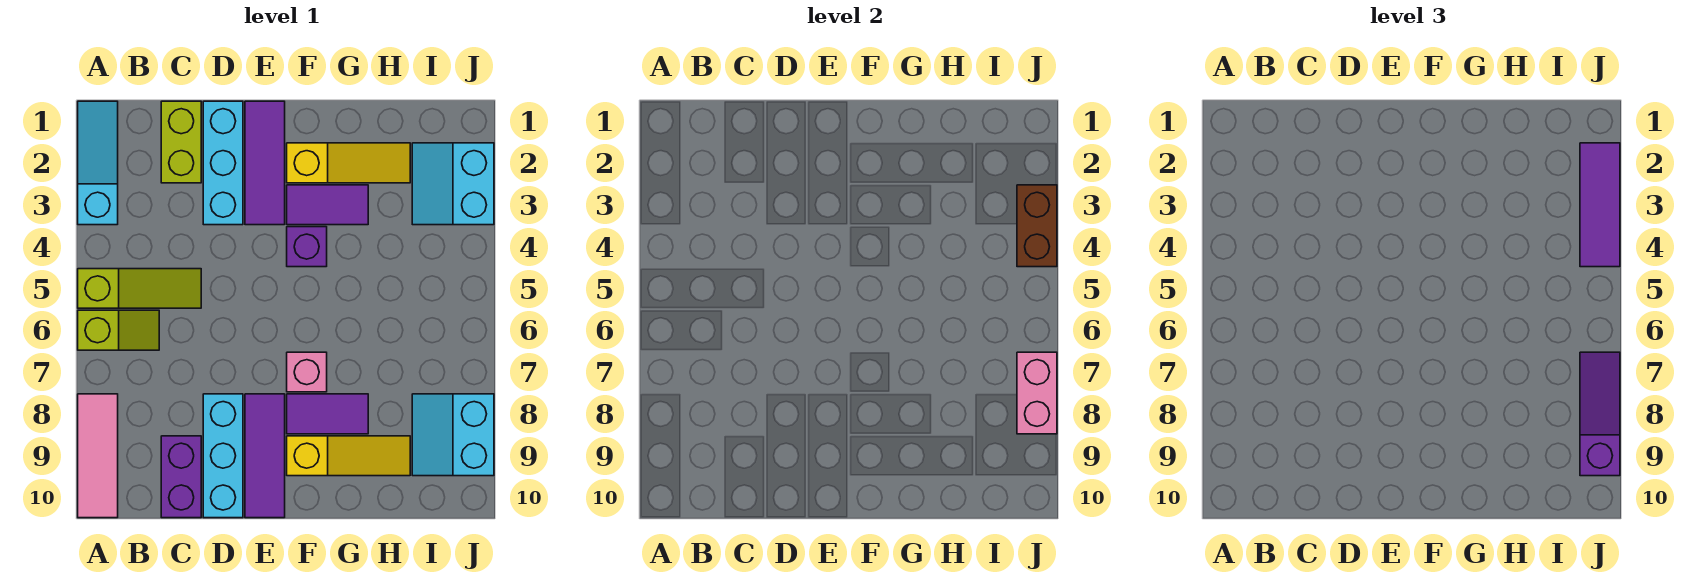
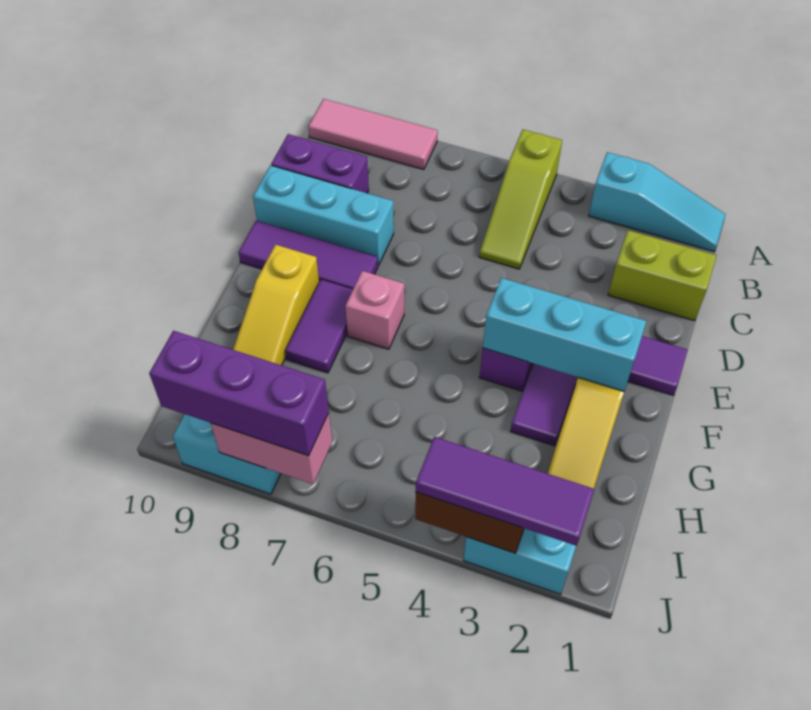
lime slope A6:B6 level 1 top A -> none
cyan brick D1:D3 level 1 -> cyan brick F2:F4 level 2
purple slope J7:J9 level 3 top 9 -> purple brick J7:J9 level 3

